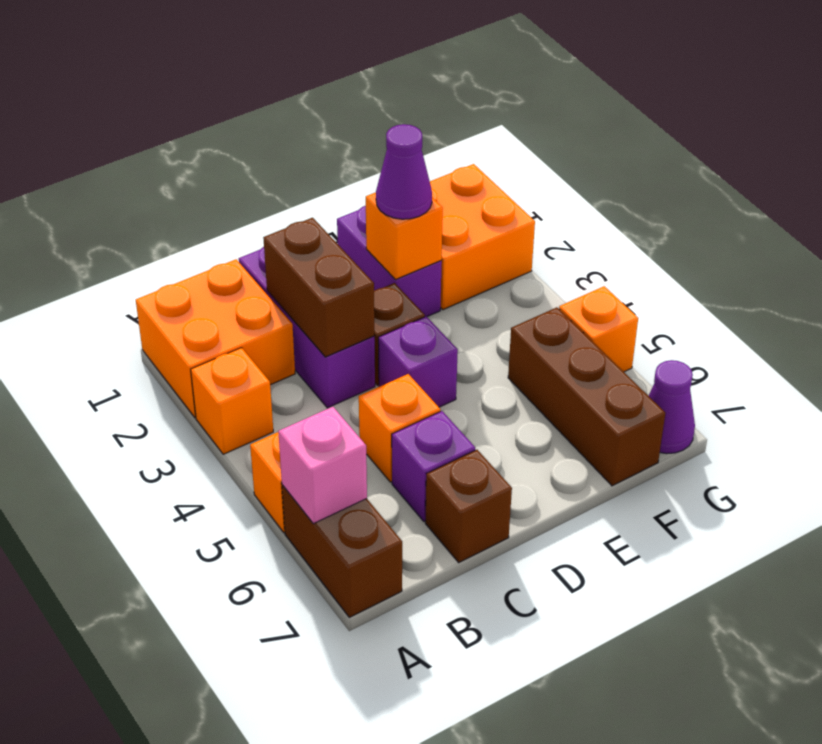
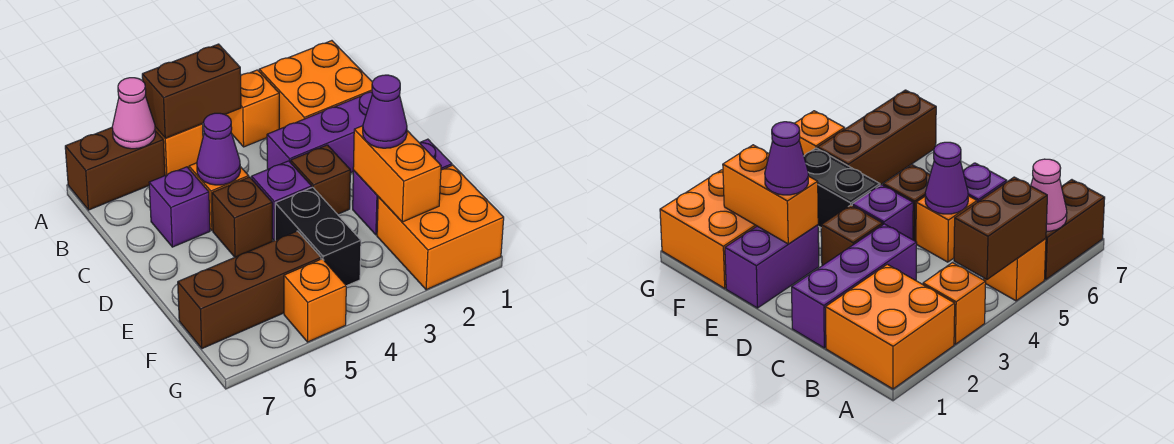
pink brick A6 level 2 -> pink cone A6 level 2
brown brick C2:C3 level 2 -> brown brick A4:A5 level 2
brown brick C7 level 1 -> brown brick D5 level 1
orange brick E2 level 2 -> orange brick E2:F2 level 2
none -> black brick E4:F4 level 1
purple cone G7 level 1 -> purple cone C5 level 2

